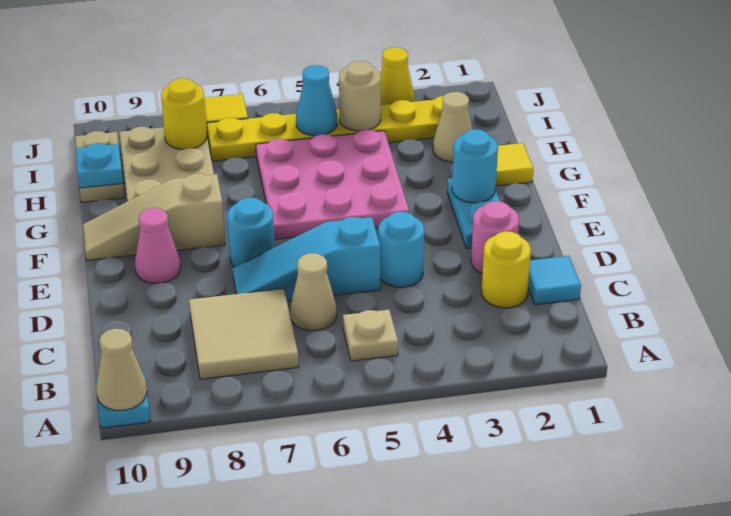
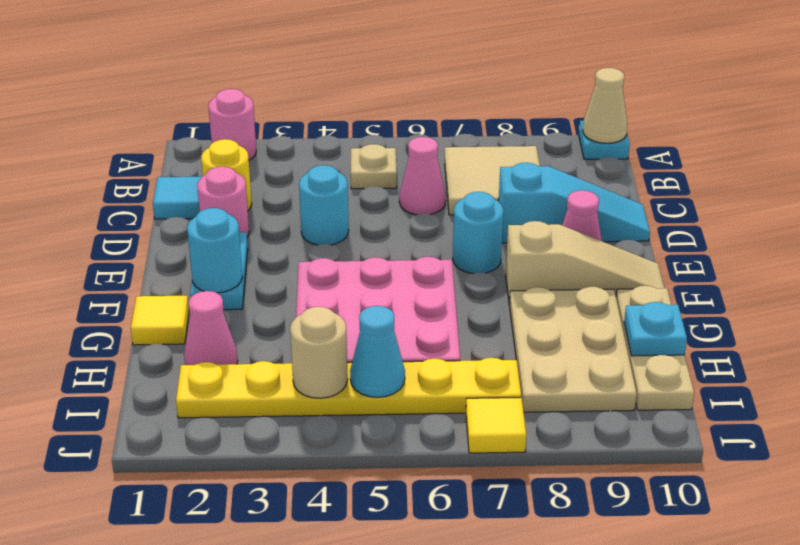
none -> pink round brick A2 level 1
tan cone C6 level 1 -> pink cone C6 level 1
cyan slope D5:D7 level 1 top 5 -> cyan slope D8:D10 level 1 top 8
tan cone H2 level 1 -> pink cone H2 level 1
tan plate H10:I10 level 1 -> tan plate G10:I10 level 1
yellow round brick I8 level 2 -> none
yellow cone J3 level 1 -> none

